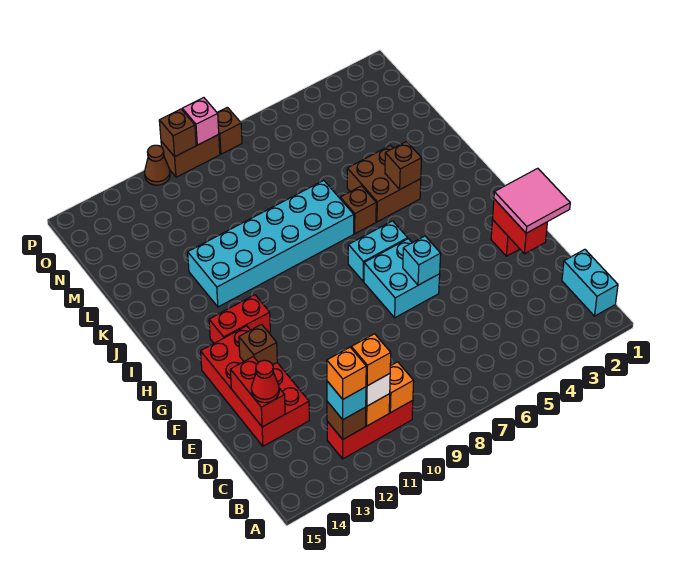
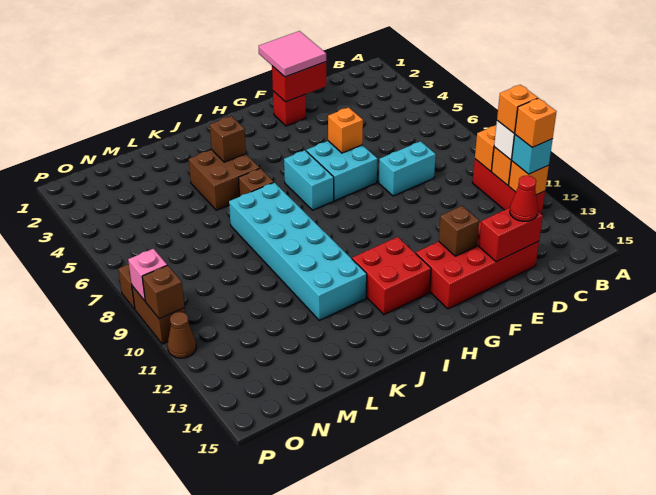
cyan brick B1:C1 level 1 -> cyan brick D8:E8 level 1
brown brick B12 level 2 -> orange brick B12 level 2
cyan brick F6 level 2 -> orange brick F6 level 2
red brick H12:H13 level 1 -> red brick H12:I13 level 1

